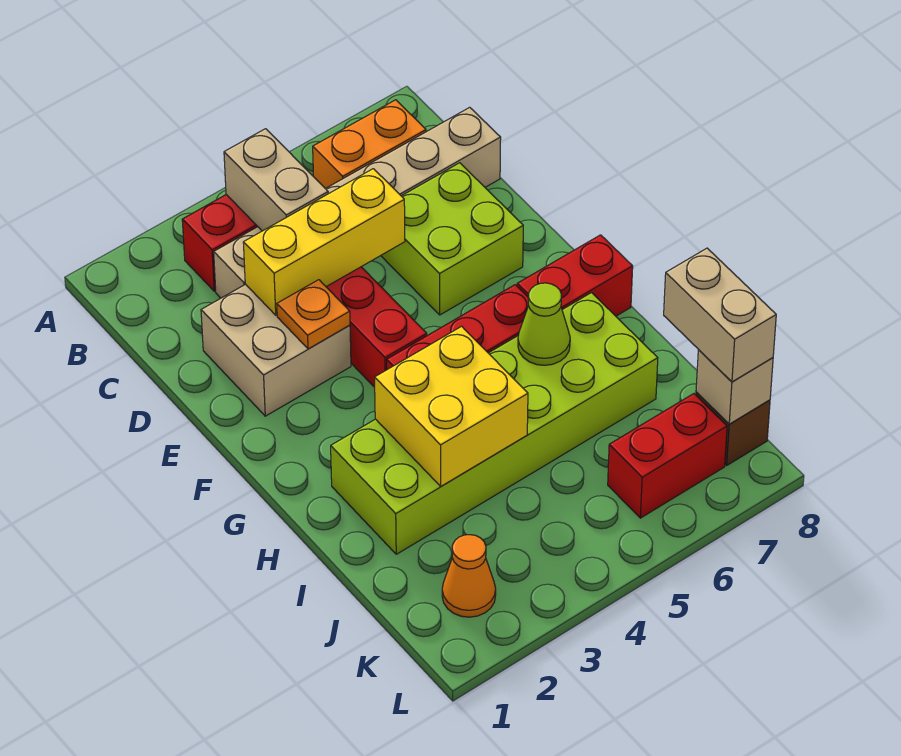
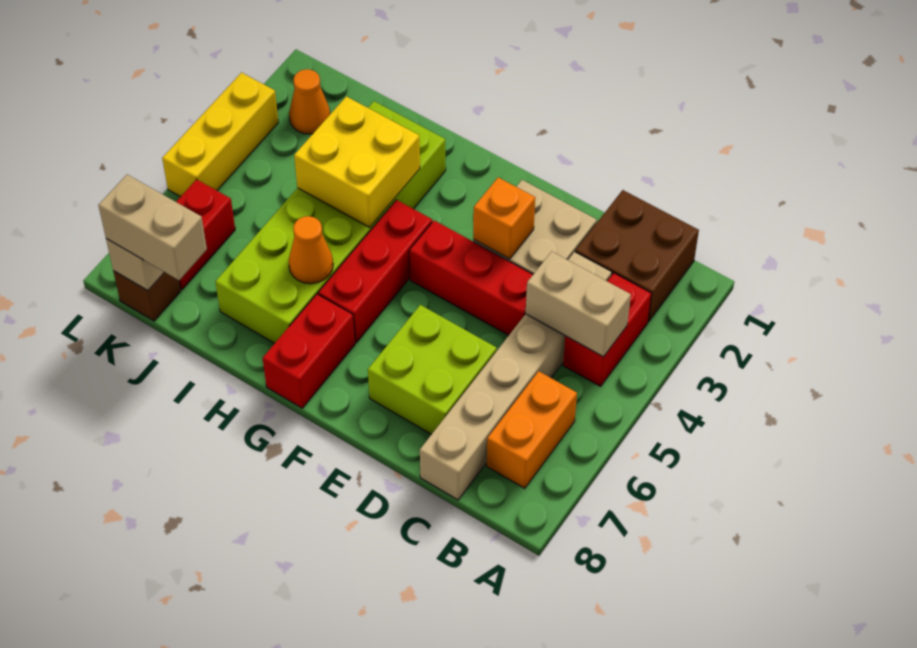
none -> brown brick B1:C2 level 1
yellow brick D3:D5 level 2 -> yellow brick L3:L5 level 1
orange plate E3 level 2 -> orange brick E3 level 2
lime cone H6 level 2 -> orange cone H6 level 2

